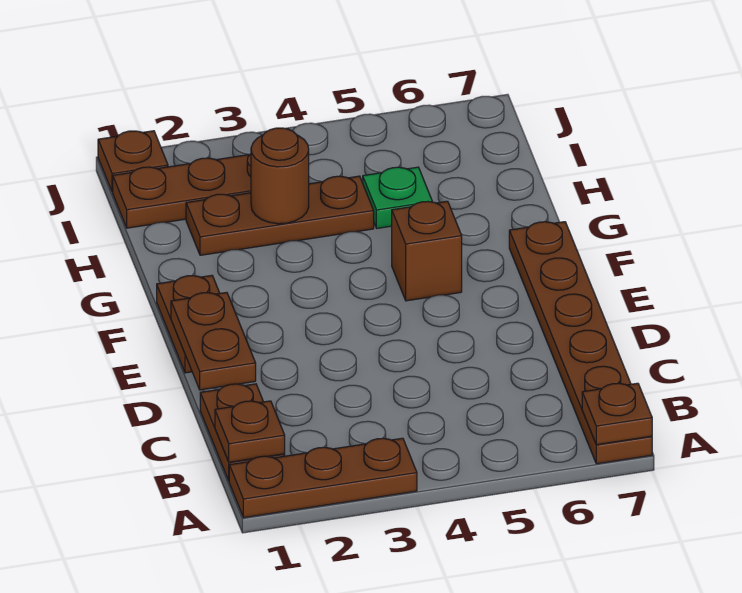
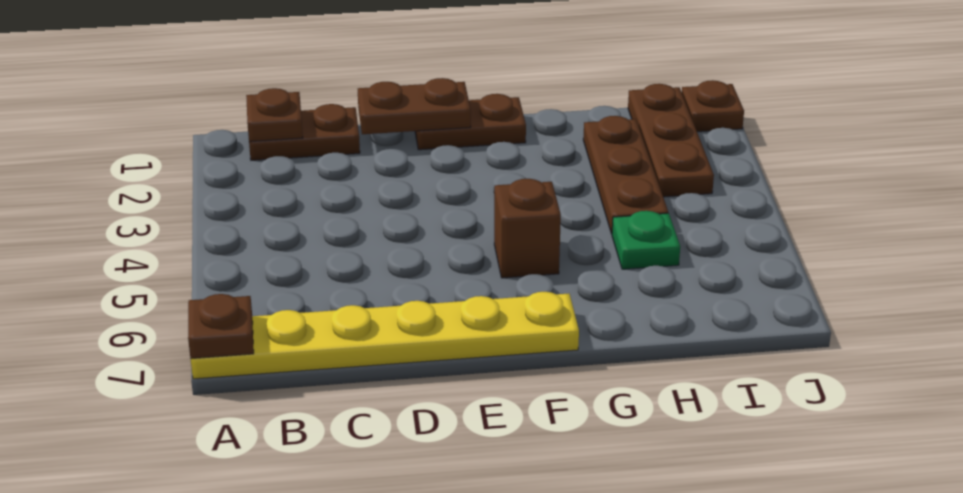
brown plate A1:A3 level 1 -> none
brown plate A7:F7 level 1 -> yellow plate A7:F7 level 1
brown round brick H3 level 2 -> none

